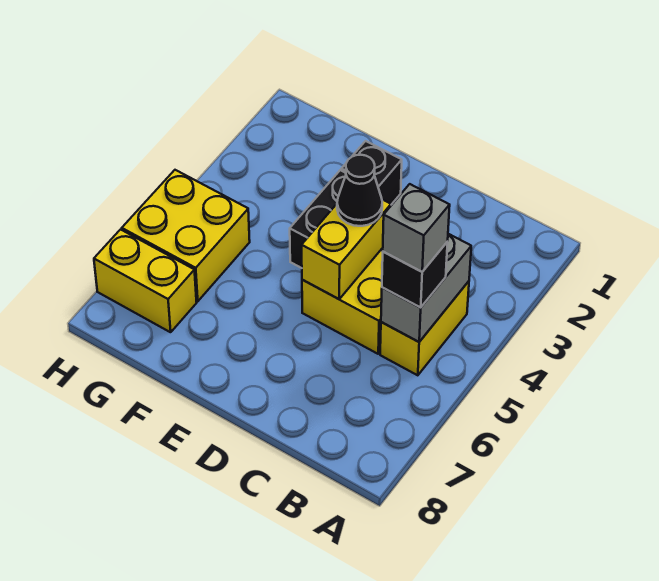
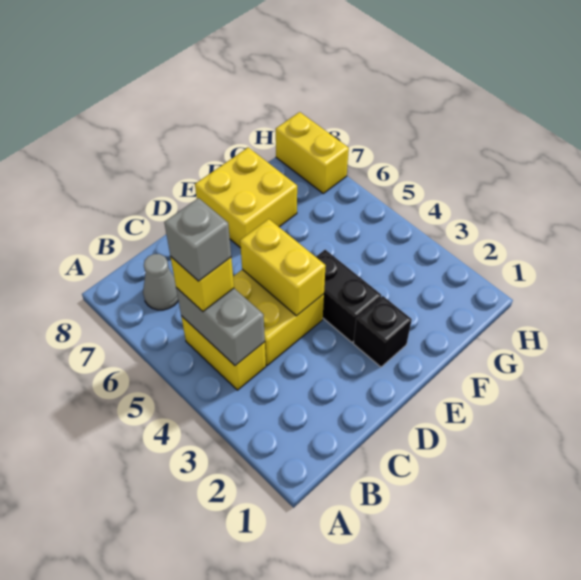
black brick B5 level 3 -> yellow brick B5 level 3
none -> grey cone B7 level 1
black cone D4 level 3 -> none
yellow brick G5:H6 level 1 -> yellow brick E7:F8 level 1
yellow brick G7:H7 level 1 -> yellow brick H7:H8 level 1

